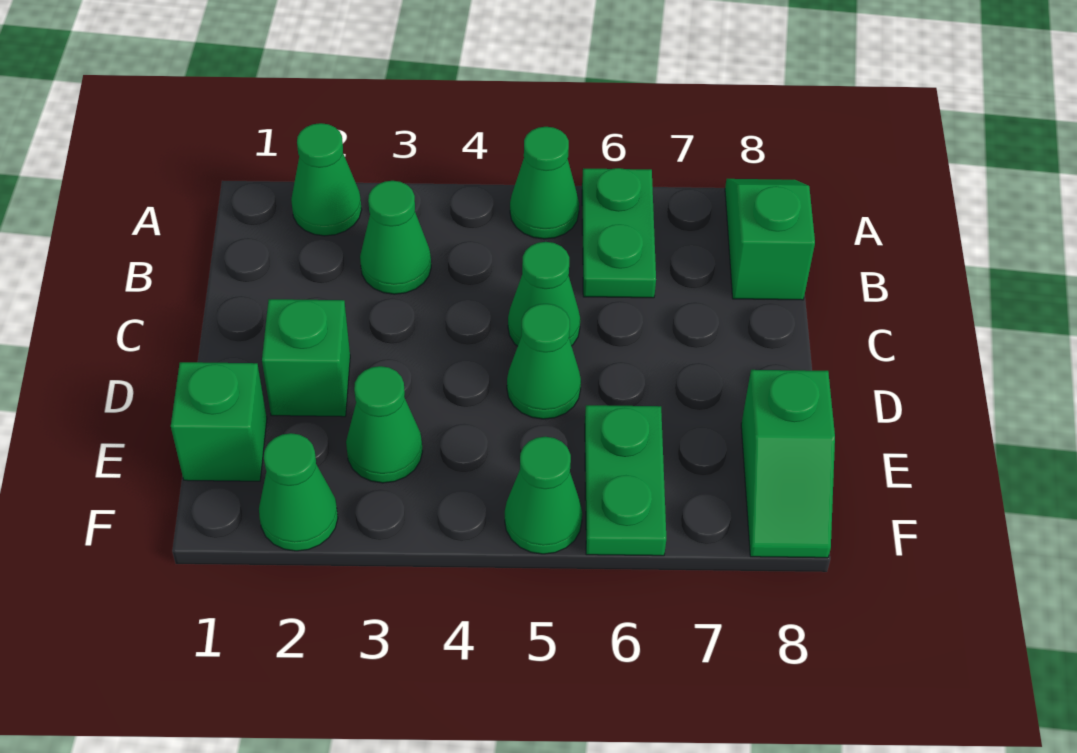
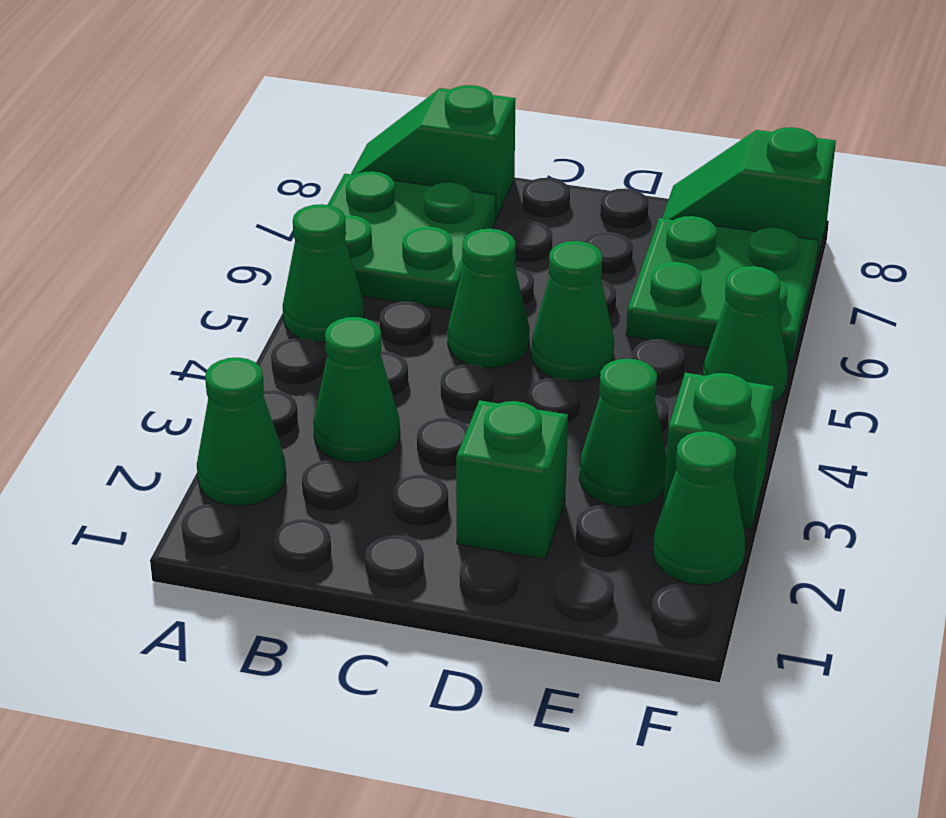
green plate A6:B6 level 1 -> green plate A6:B7 level 1
green brick E1 level 1 -> green brick F3 level 1
green plate E6:F6 level 1 -> green plate E6:F7 level 1
green slope E8:F8 level 1 top E -> green slope E8:F8 level 1 top F

